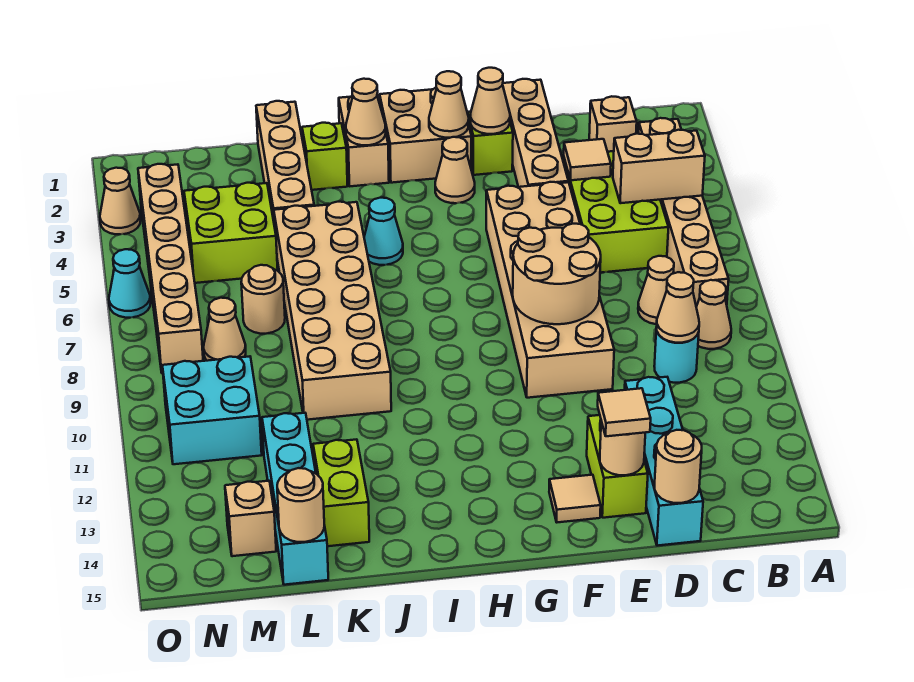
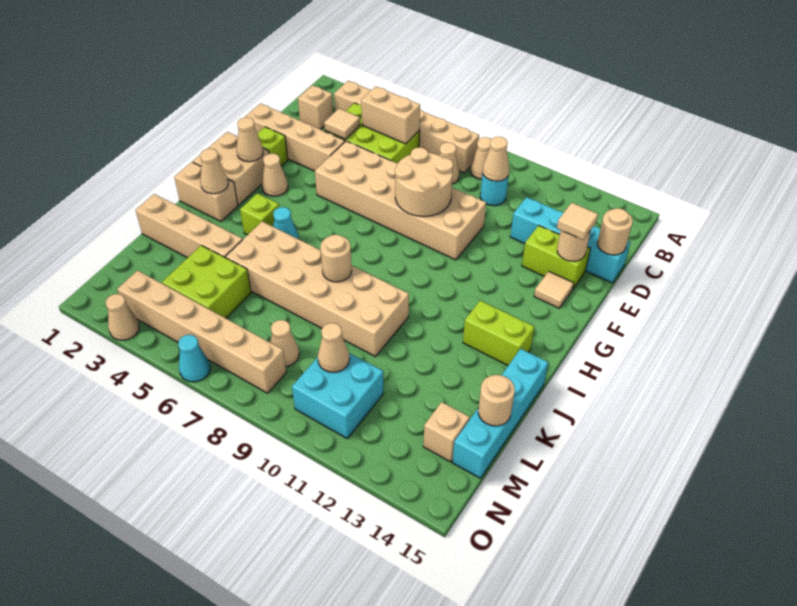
tan brick B5:C5 level 2 -> tan brick C5:C6 level 2
tan cone F2 level 2 -> tan cone M10 level 2
lime brick J2 level 1 -> lime brick I4 level 1
lime brick K13:K14 level 1 -> lime brick I13:I14 level 1
tan round brick L7 level 1 -> tan round brick J8 level 2
cyan brick L12:L15 level 1 -> cyan brick J15:M15 level 1

